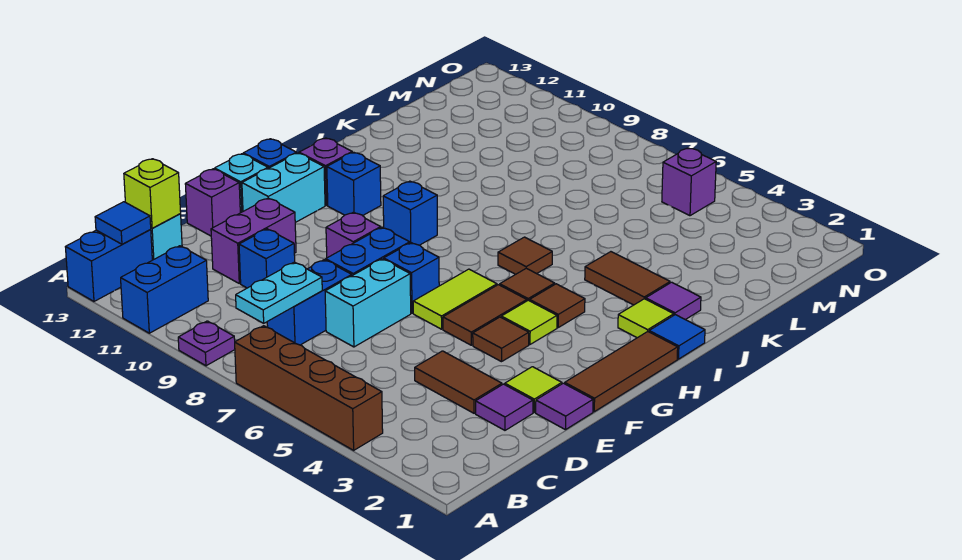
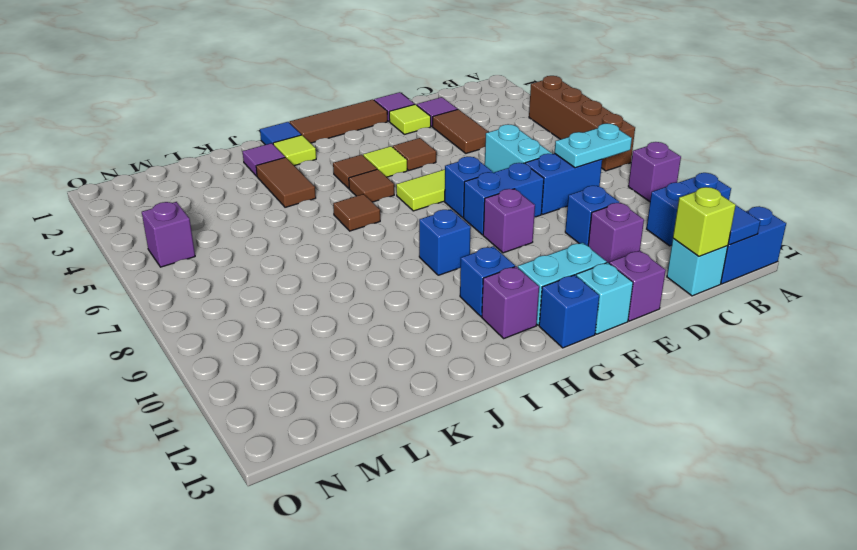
purple plate A9 level 1 -> purple brick A9 level 1
cyan brick D7:E7 level 1 -> cyan brick D6:D7 level 1
purple brick D11:E11 level 1 -> purple brick D11 level 1
brown tile F5:G5 level 1 -> none

